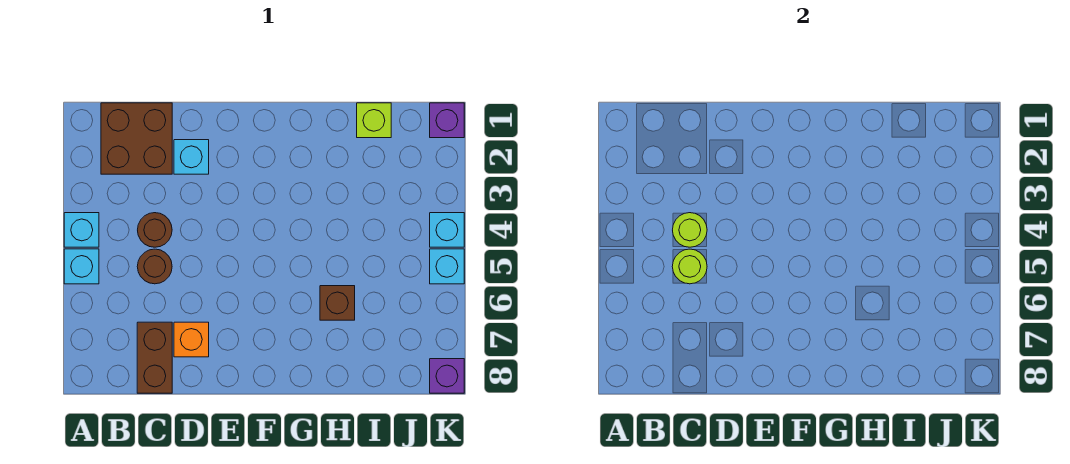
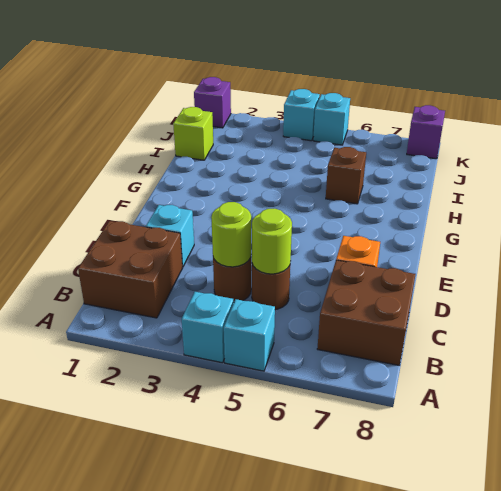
brown brick C7:C8 level 1 -> brown brick B7:C8 level 1

